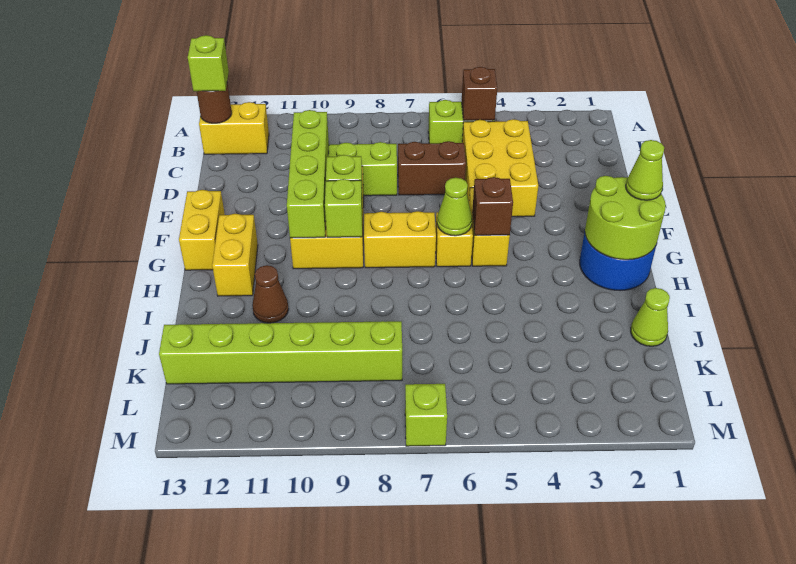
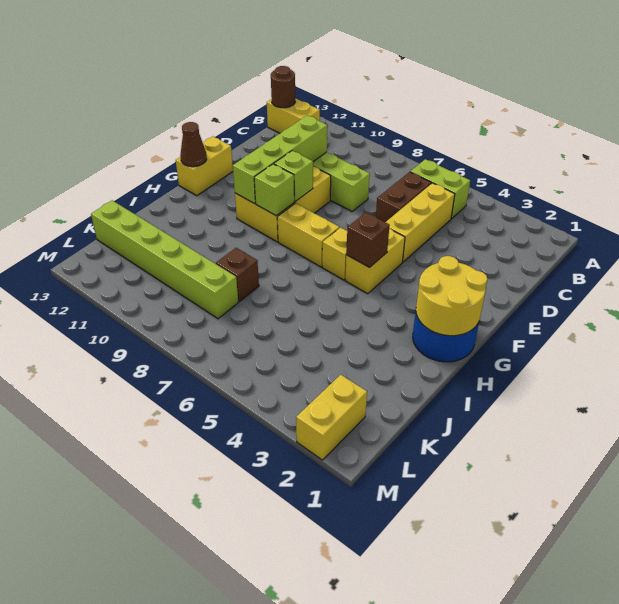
brown brick B5 level 2 -> brown brick J8 level 1
lime brick B13 level 3 -> none
yellow brick C4:E5 level 1 -> yellow brick C5:E5 level 1
brown brick D6:D7 level 1 -> brown brick C6:D6 level 1
lime round brick G1:H2 level 2 -> yellow round brick G1:H2 level 2
lime cone G1 level 3 -> none
lime cone G6 level 2 -> none
yellow brick G12:H12 level 1 -> yellow brick L2:M2 level 1
brown cone I11 level 1 -> brown cone G13 level 2
lime cone J1 level 1 -> none
lime brick M7 level 1 -> none

